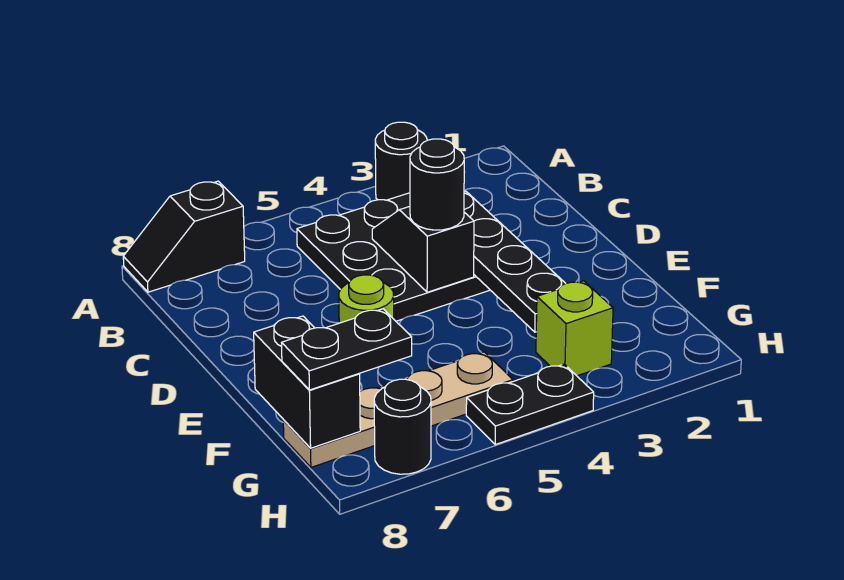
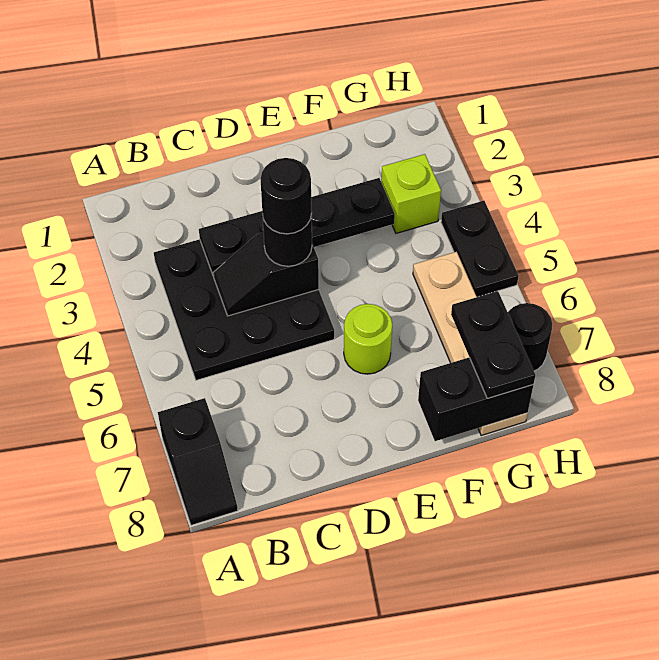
black round brick A3 level 1 -> black round brick D4 level 4

